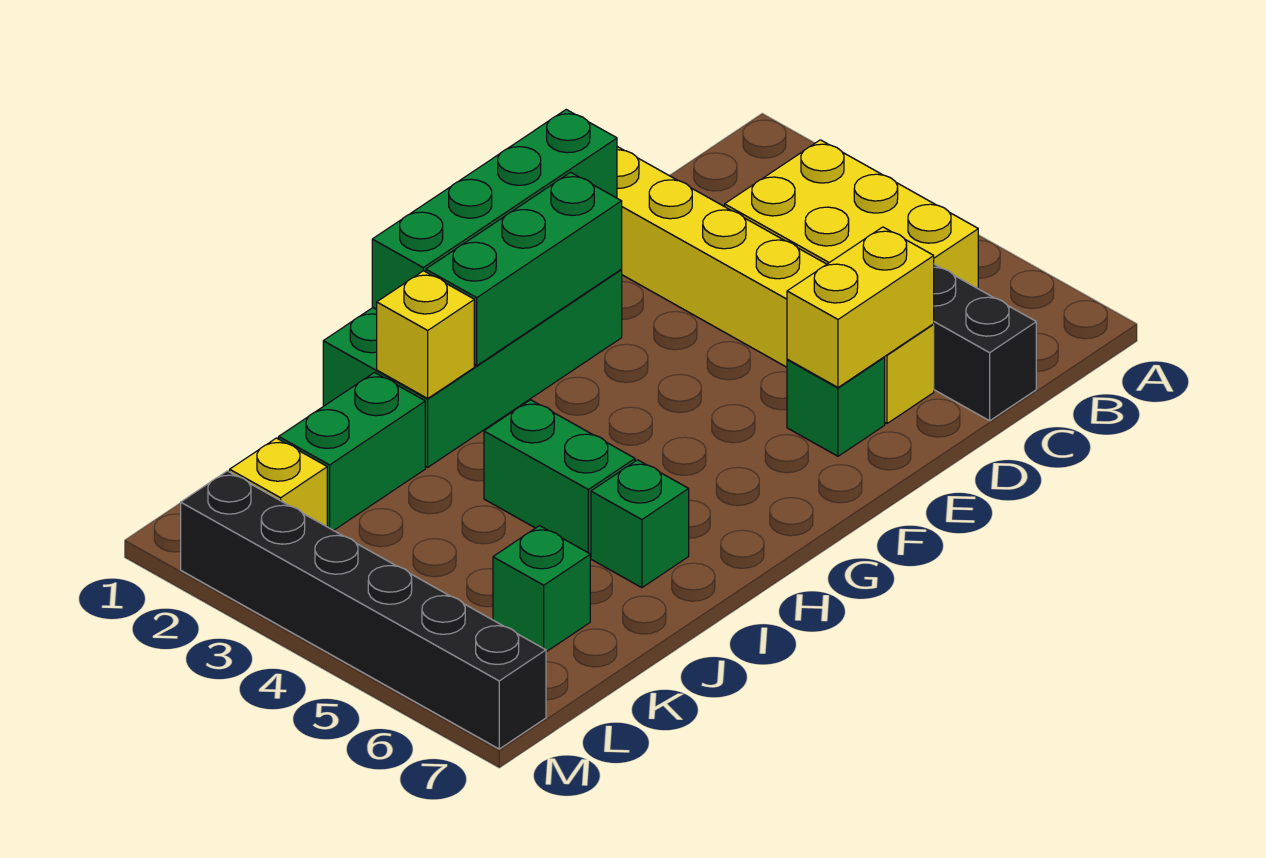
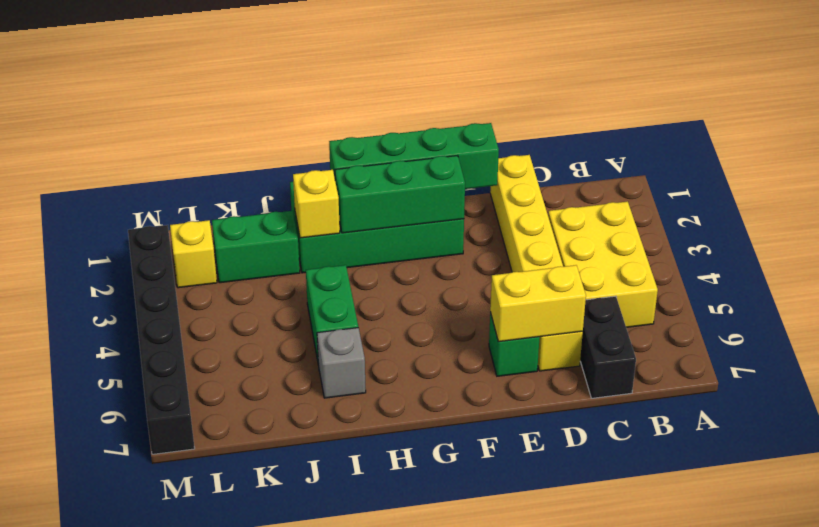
green brick I6 level 1 -> grey brick I6 level 1
green brick K6 level 1 -> none

